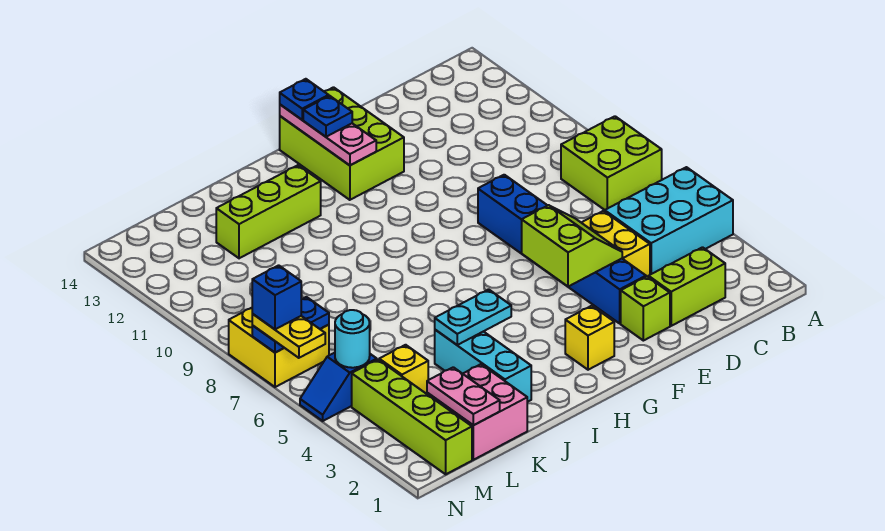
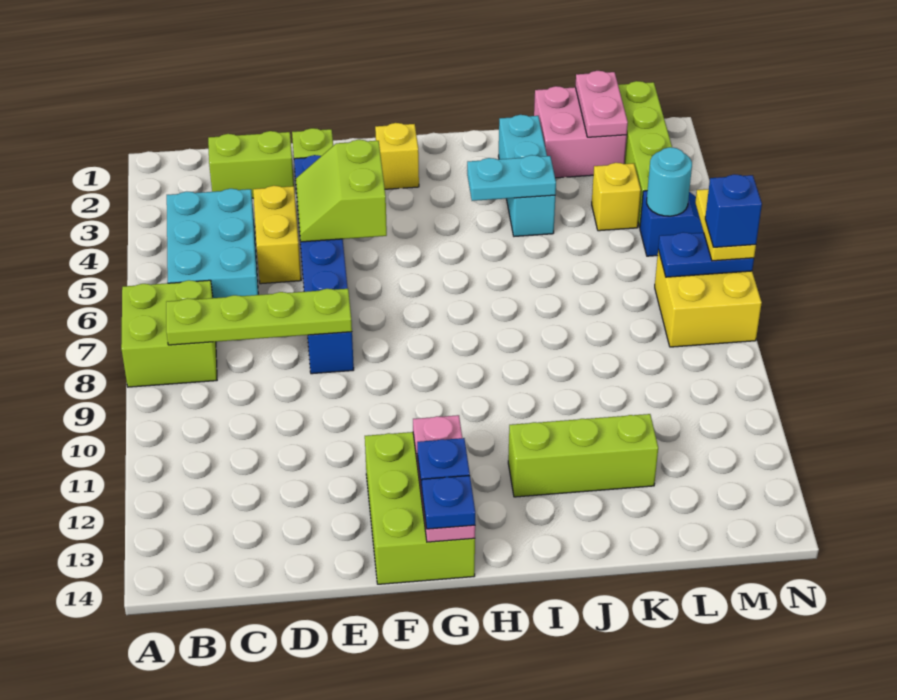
cyan brick A4:C5 level 1 -> cyan brick B4:C6 level 1
none -> lime plate B8:E8 level 2

